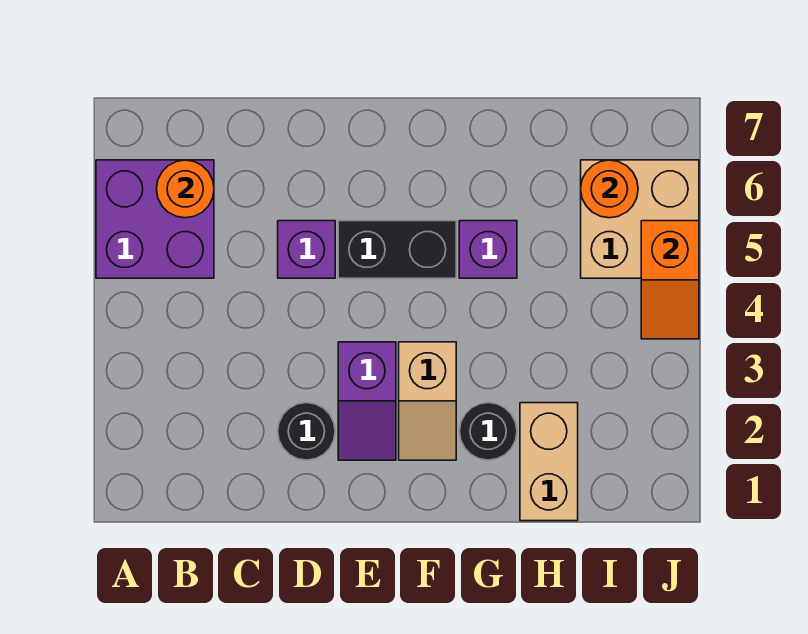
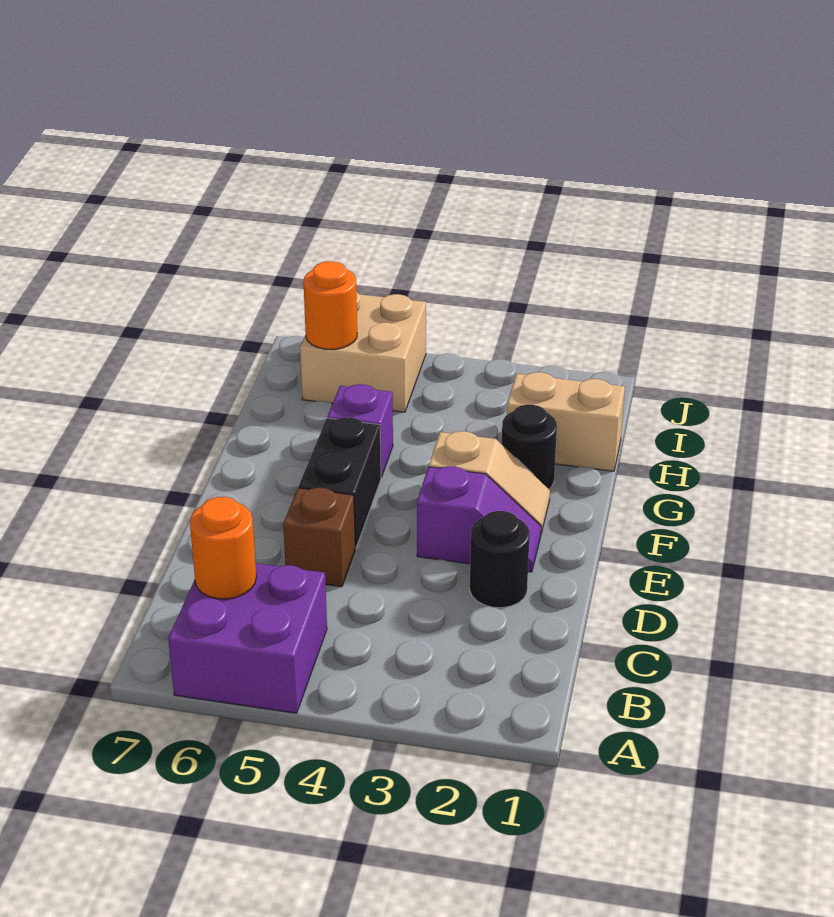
purple brick D5 level 1 -> brown brick D5 level 1
orange slope J4:J5 level 2 top 5 -> none

